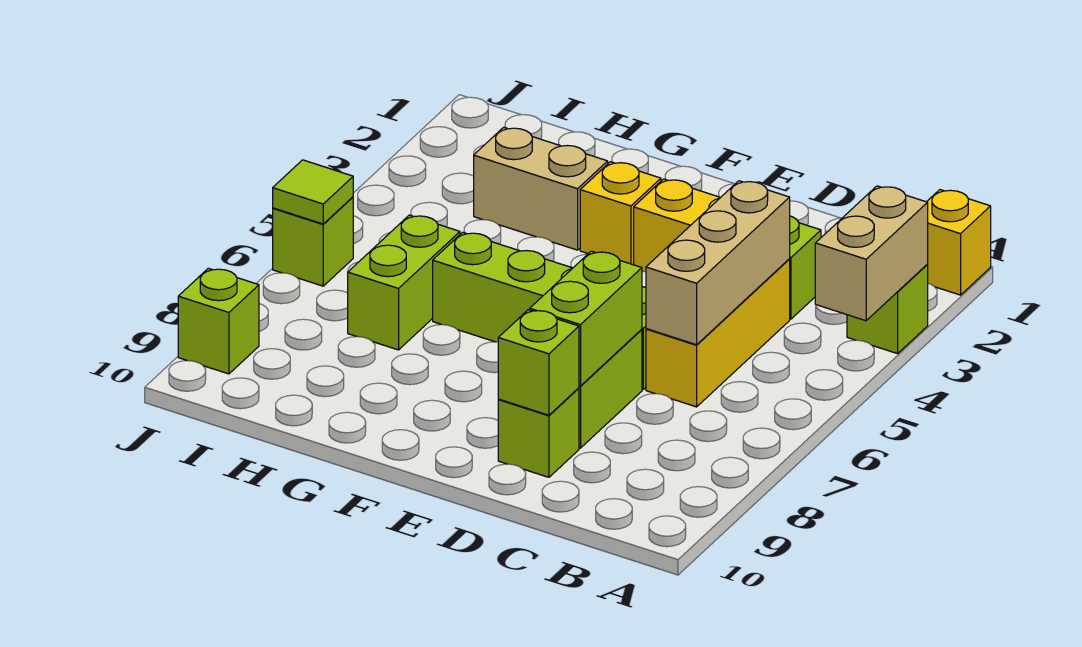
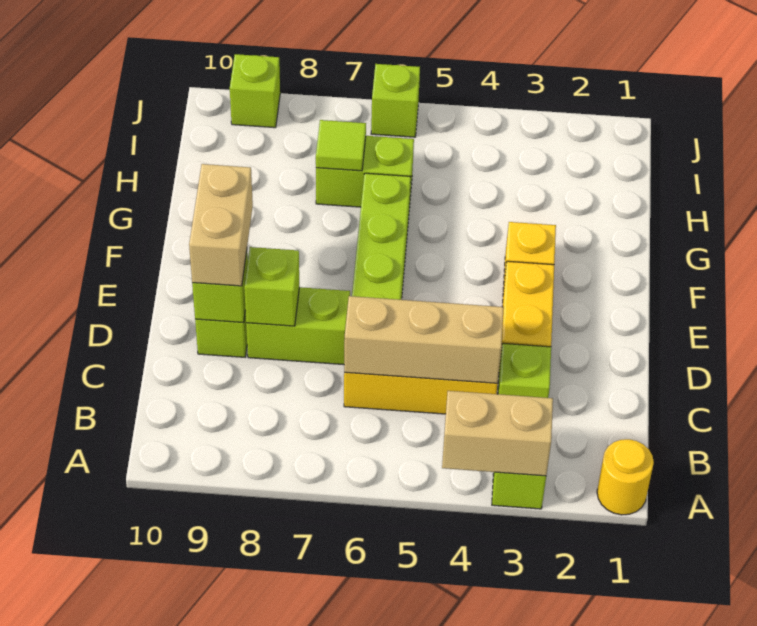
yellow brick A1 level 1 -> yellow round brick A1 level 1
lime brick D7:D8 level 2 -> lime brick D8 level 2
tan brick G3:H3 level 1 -> tan brick D9:E9 level 3
lime tile J6 level 2 -> lime tile H7 level 2

